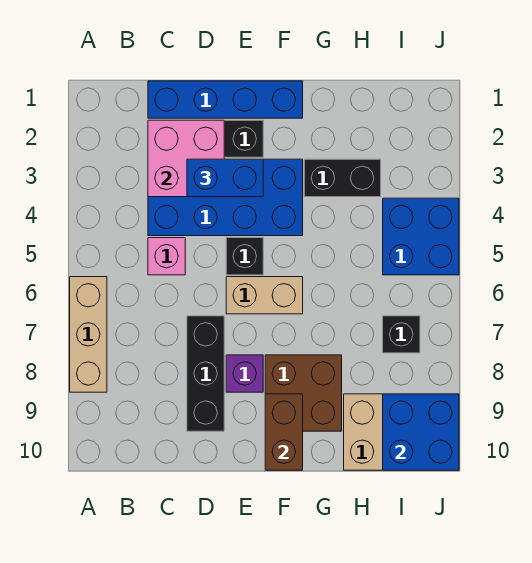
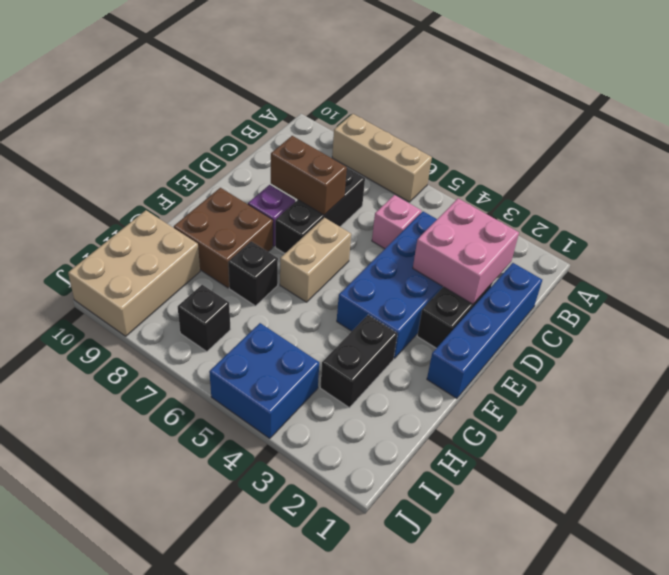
blue brick D3:E3 level 3 -> none
black brick D7:D9 level 1 -> black brick C7:E7 level 1
black brick E5 level 1 -> black brick G7 level 1
brown brick F9:F10 level 2 -> brown brick D7:D8 level 2
blue brick I9:J10 level 2 -> none

